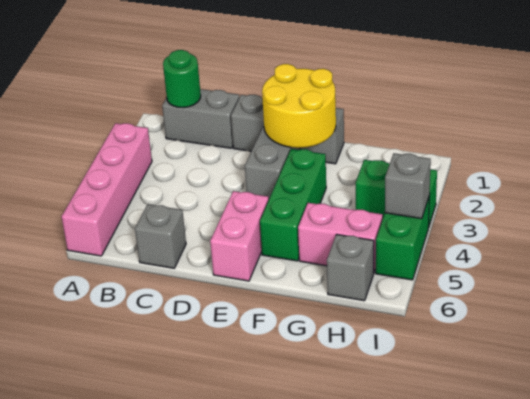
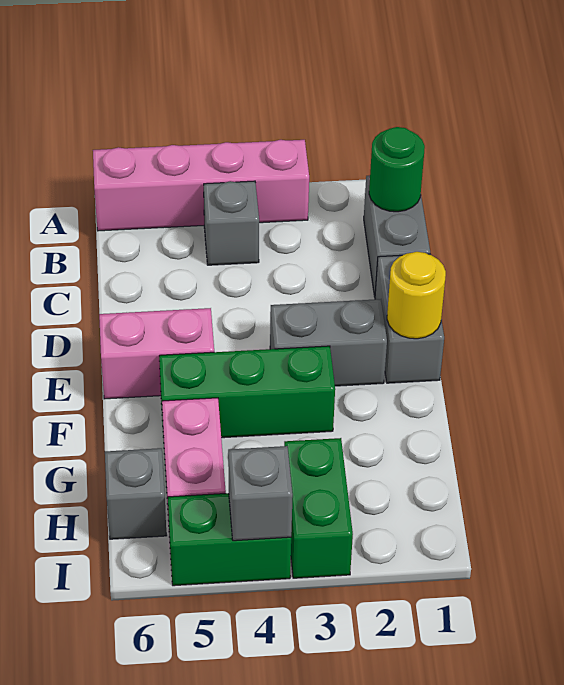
grey brick C6 level 1 -> grey brick B4 level 1
grey brick D1:F1 level 1 -> grey brick D1:E1 level 1
yellow round brick E1:F2 level 2 -> yellow round brick E1 level 2

